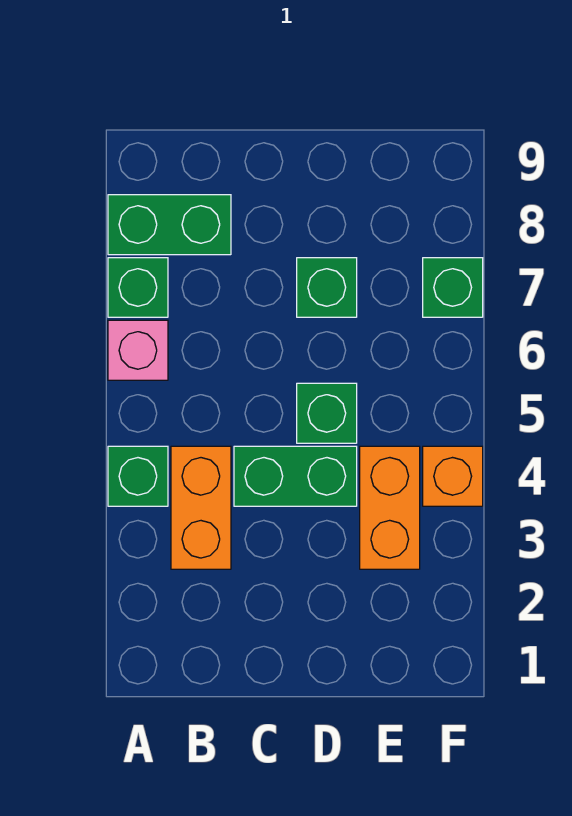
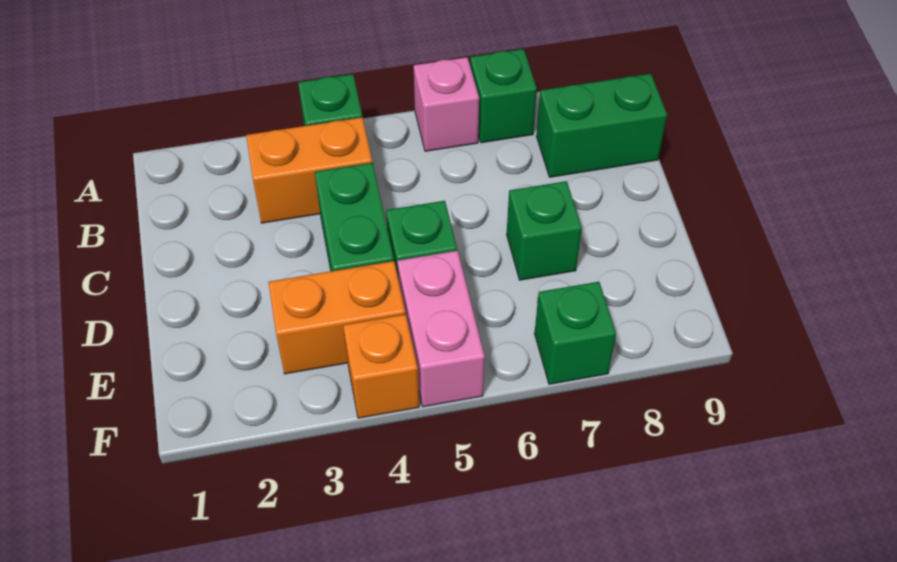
green brick A8:B8 level 1 -> green brick B8:B9 level 1
none -> pink brick E5:F5 level 1

